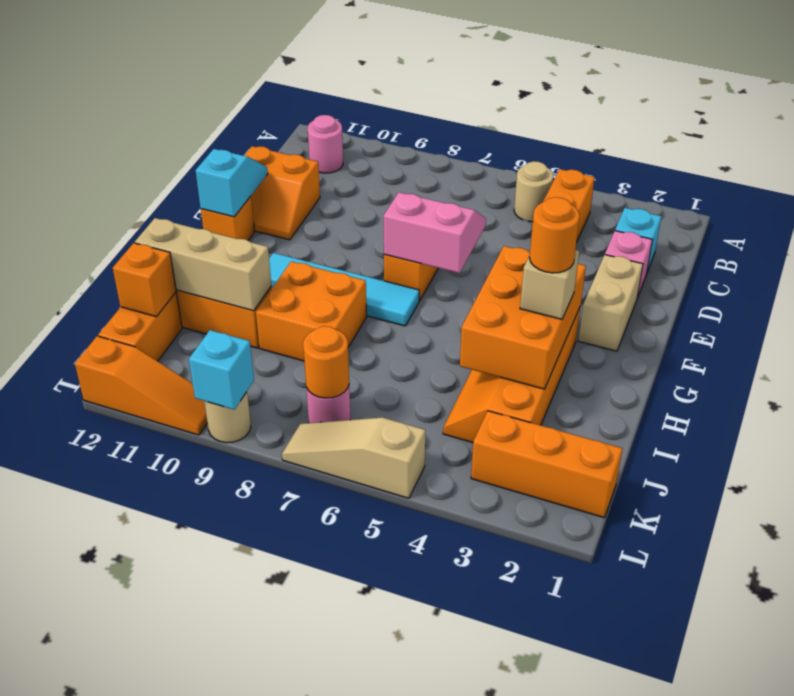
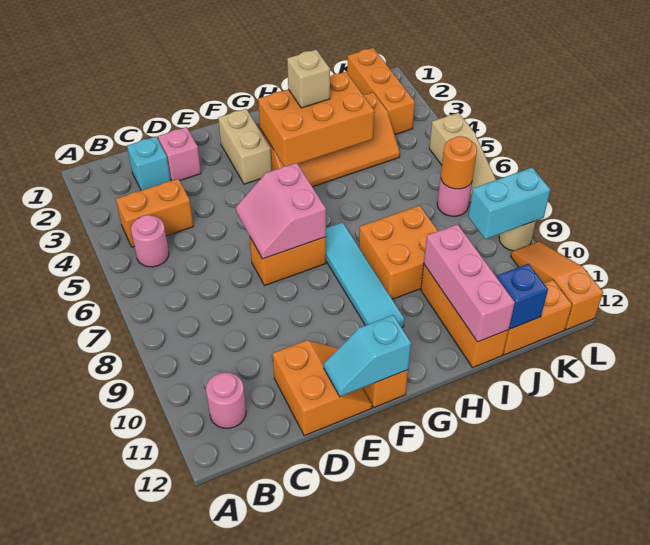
tan round brick B5 level 1 -> pink round brick B5 level 1
tan brick E2:F2 level 1 -> tan brick F2:F3 level 1
orange round brick H3 level 4 -> none
tan brick I10:I12 level 2 -> pink brick I10:I12 level 2
orange brick J12 level 2 -> blue brick J12 level 2
cyan brick L9 level 2 -> cyan brick K9:L9 level 2

